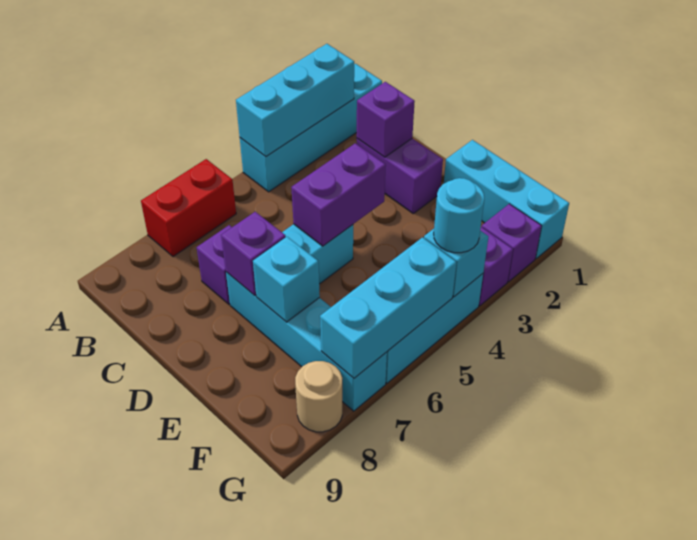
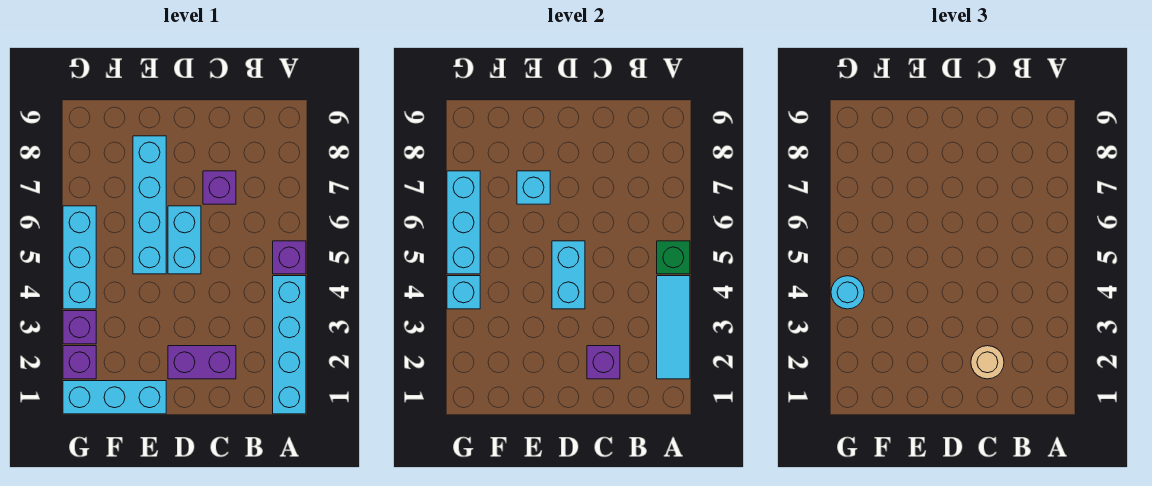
cyan brick A2:A4 level 2 -> cyan tile A2:A4 level 2
none -> green brick A5 level 2
red brick A6:A7 level 1 -> none
purple brick D4:D5 level 2 -> cyan brick D4:D5 level 2
cyan brick D7:G7 level 1 -> cyan brick E5:E8 level 1
purple brick D7 level 2 -> purple brick A5 level 1
tan round brick G8 level 1 -> tan round brick C2 level 3

